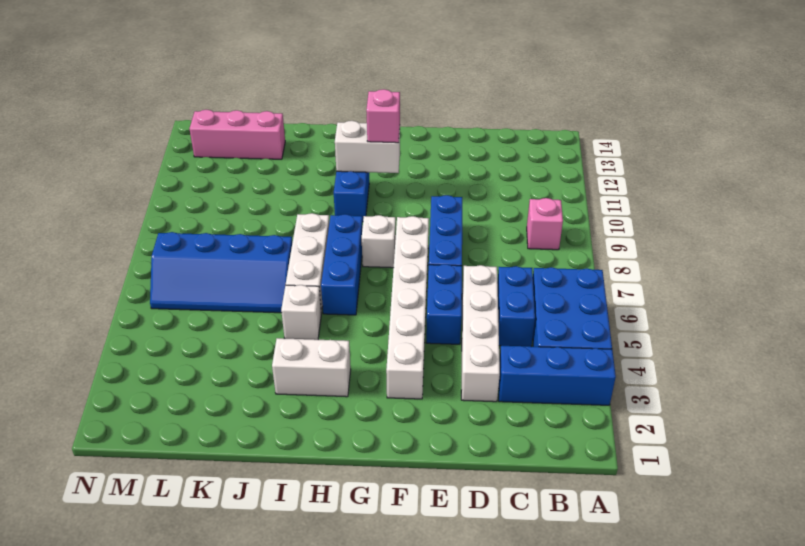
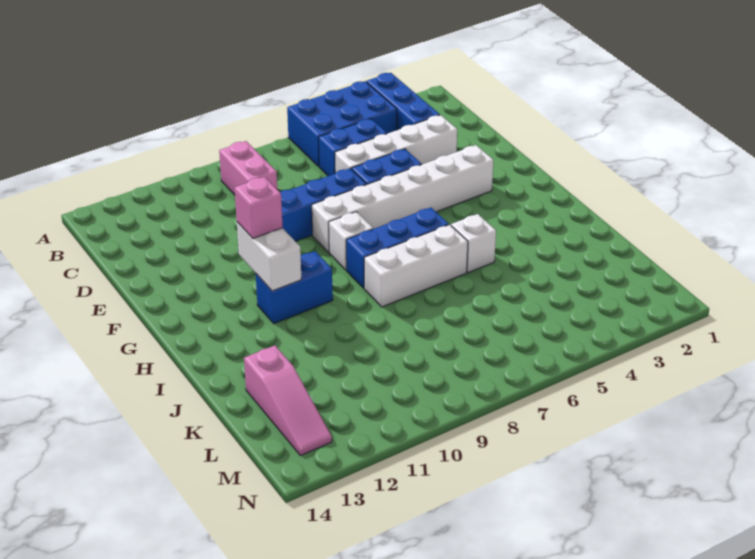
pink brick B9 level 1 -> pink brick B9:C9 level 1
white brick H3:I3 level 1 -> none
blue slope J6:M7 level 1 top 7 -> none
pink brick K13:M13 level 1 -> pink slope K13:M13 level 1 top K

